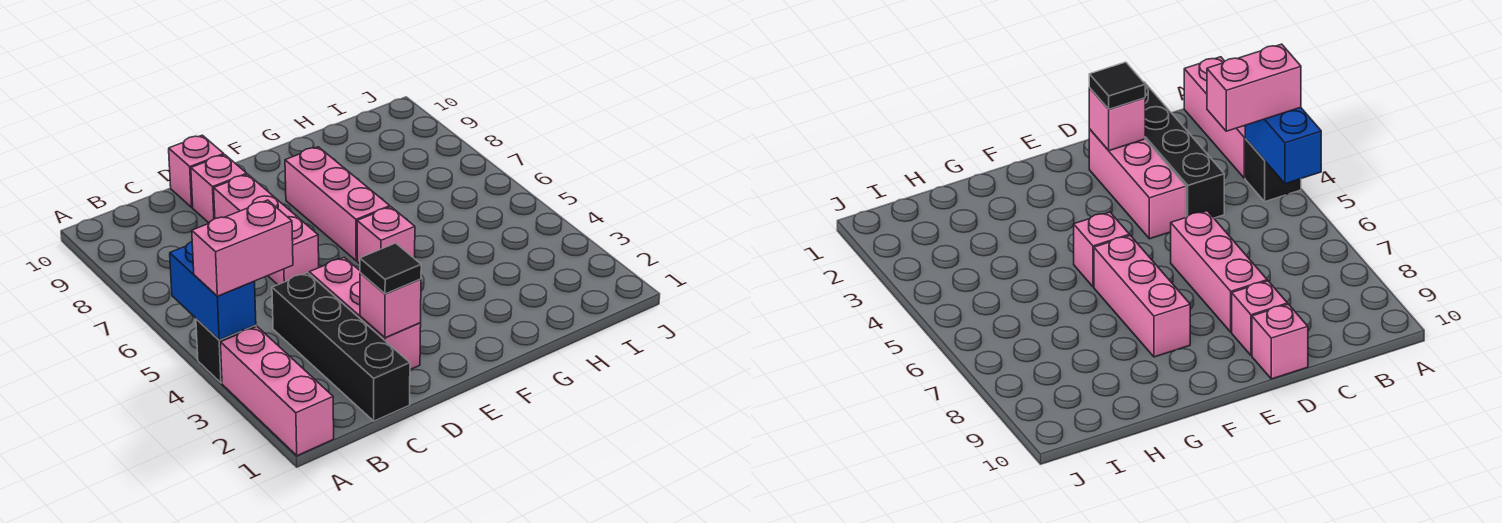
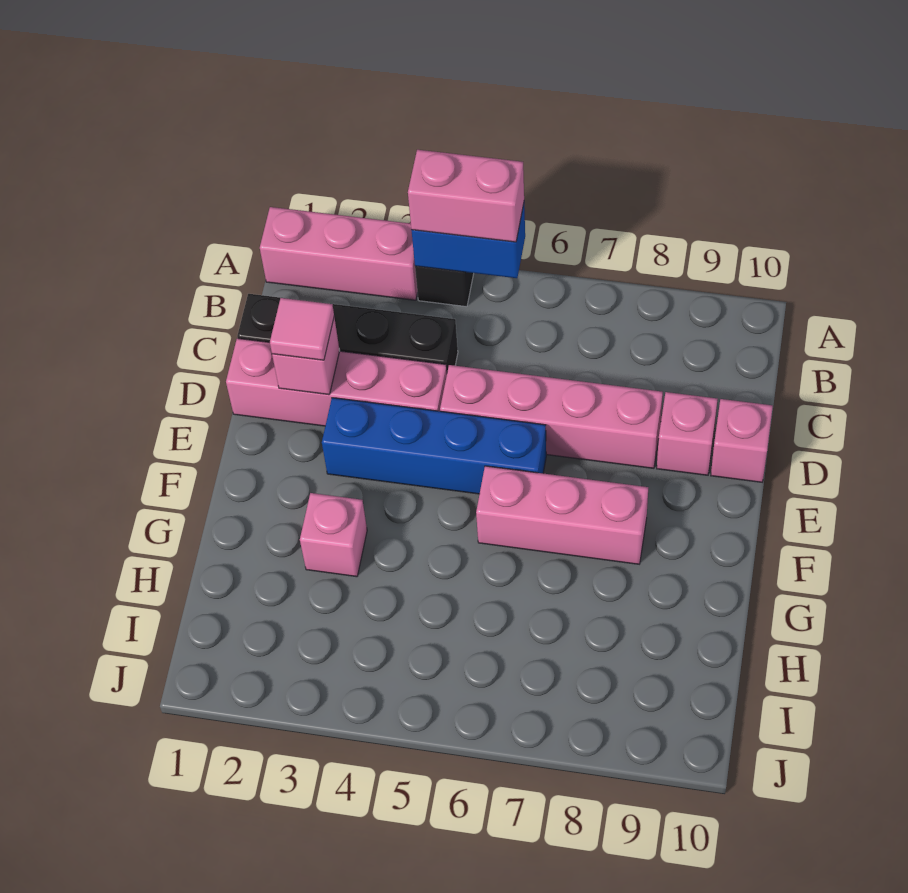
pink brick A4:B4 level 3 -> pink brick A4:A5 level 3
pink brick D2:D4 level 1 -> pink brick D1:D4 level 1
black tile D2 level 3 -> pink tile D2 level 3
pink brick D6:D8 level 1 -> pink brick D5:D8 level 1
none -> blue brick E3:E6 level 1
pink brick F5 level 1 -> pink brick G3 level 1

